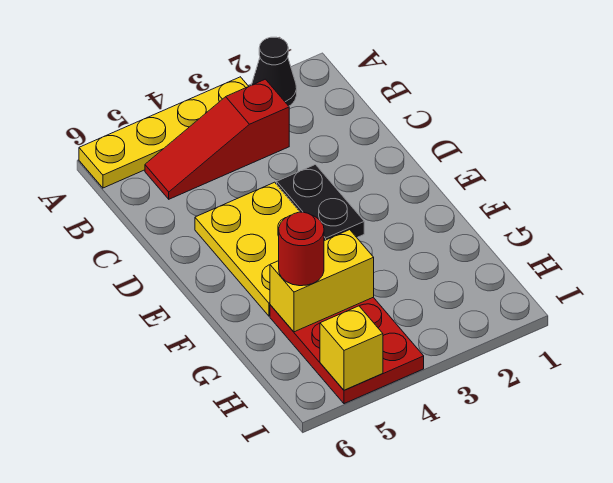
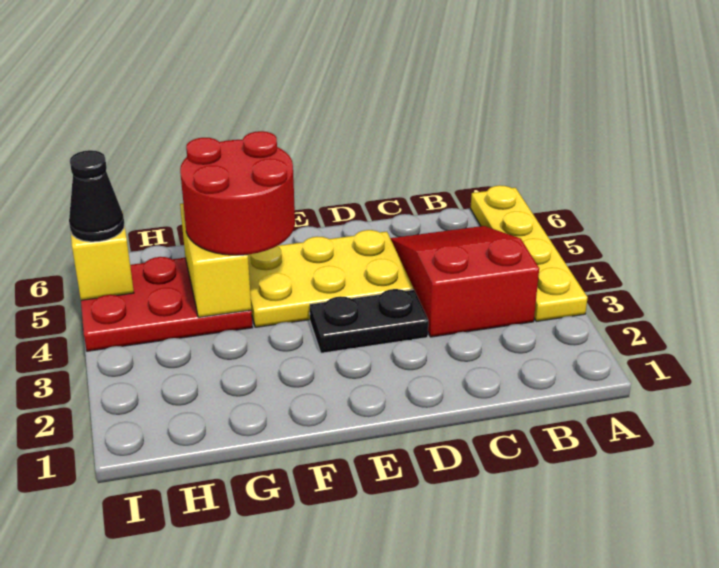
black cone A2 level 1 -> black cone I5 level 3
red slope B3:B5 level 1 top 3 -> red slope B3:C5 level 1 top 3
red round brick G5 level 3 -> red round brick F4:G5 level 3

